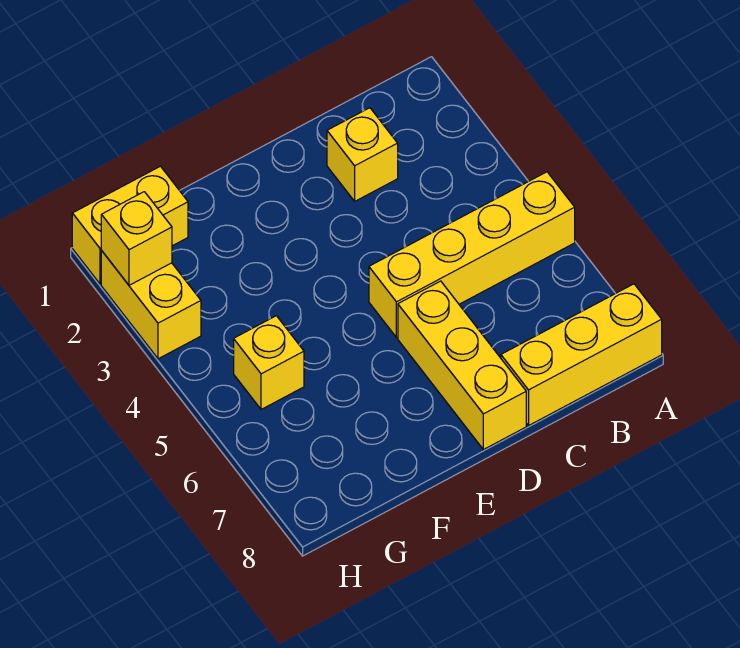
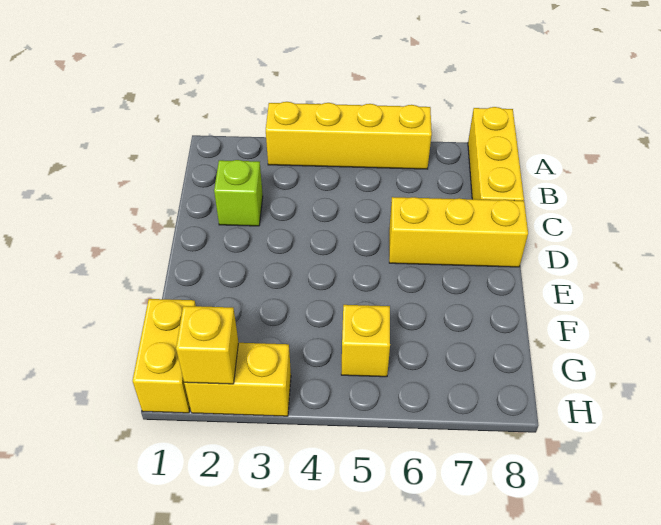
yellow brick A5:D5 level 1 -> yellow brick A3:A6 level 1
yellow brick C2 level 1 -> lime brick C2 level 1

